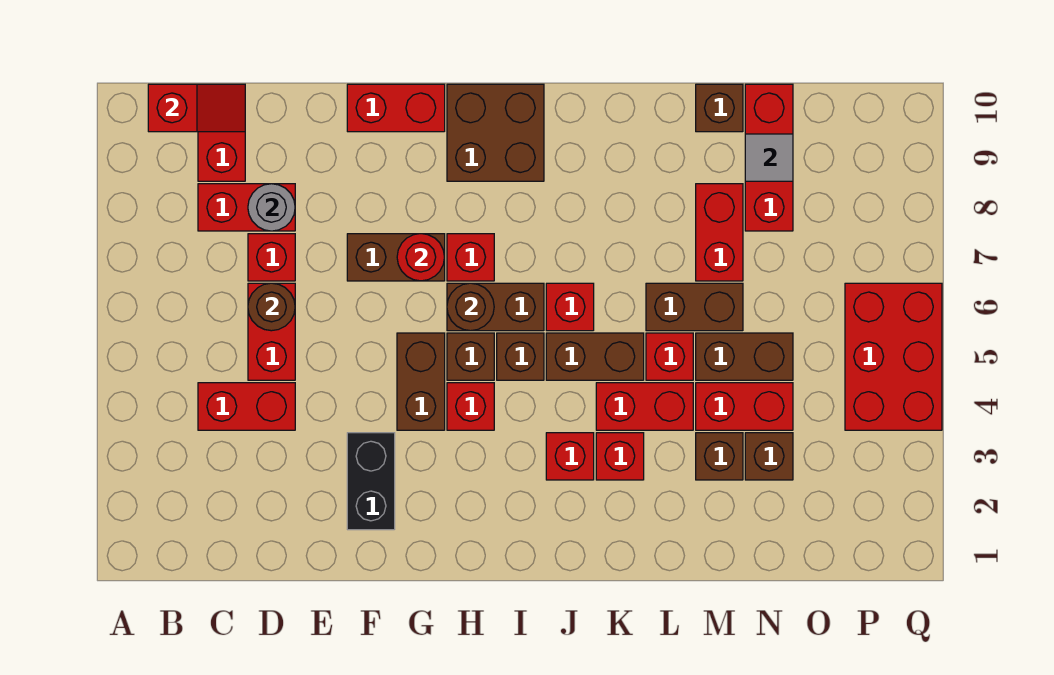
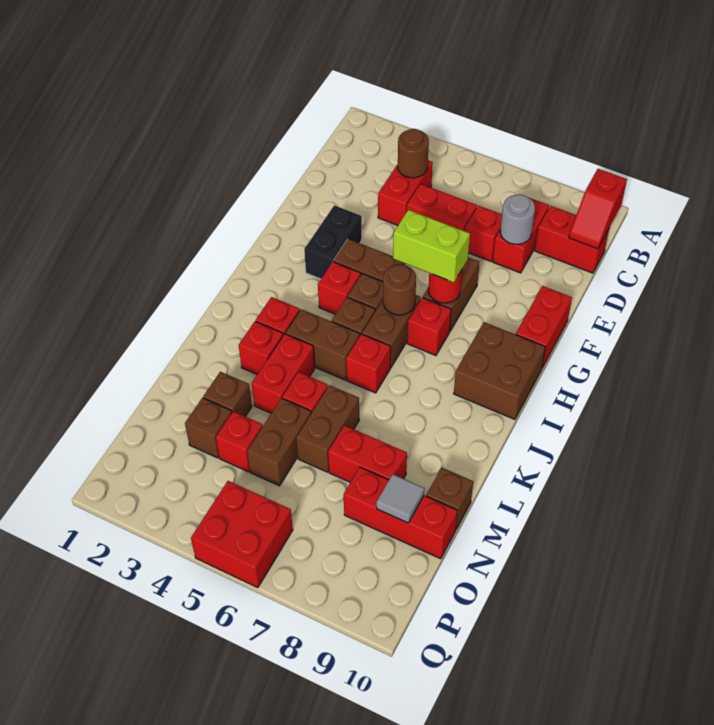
brown round brick D6 level 2 -> brown round brick C4 level 2
black brick F2:F3 level 1 -> black brick F3:G3 level 1
none -> lime brick G6:G7 level 3
brown brick J5:K5 level 1 -> brown brick J4:J5 level 1
red brick M4:N4 level 1 -> red brick N4 level 1
red brick P4:Q6 level 1 -> red brick P5:Q6 level 1

